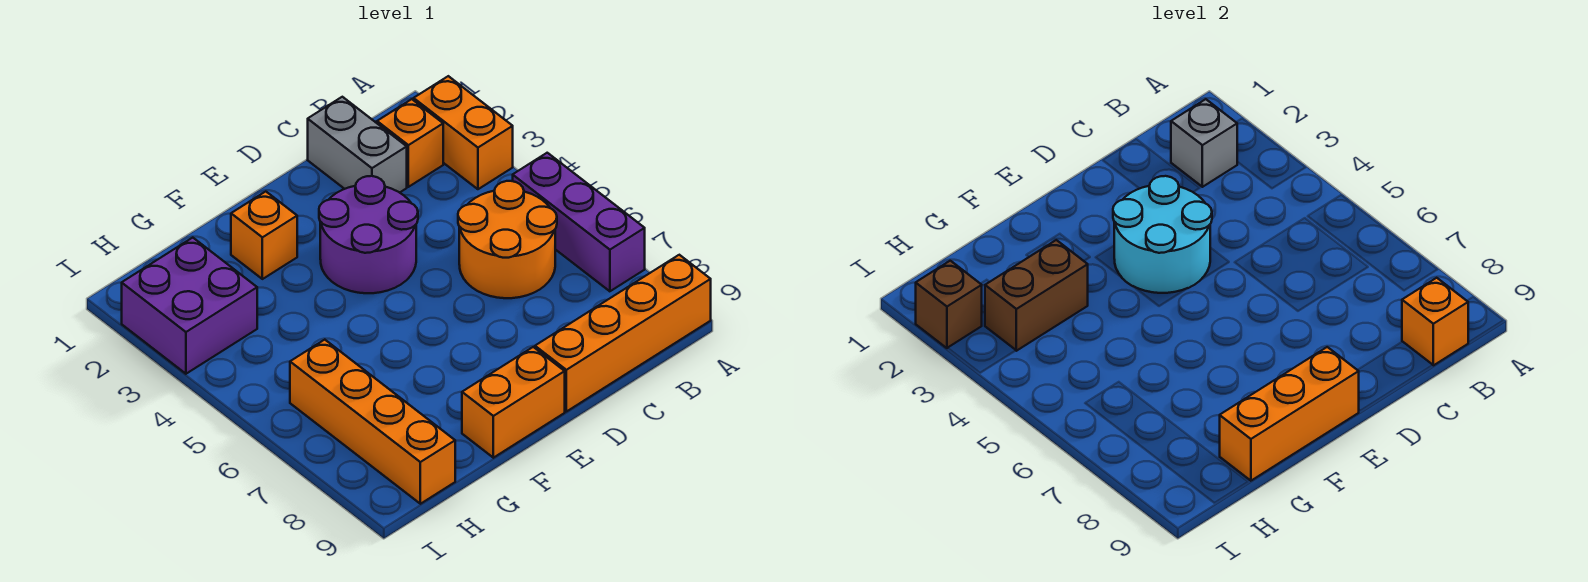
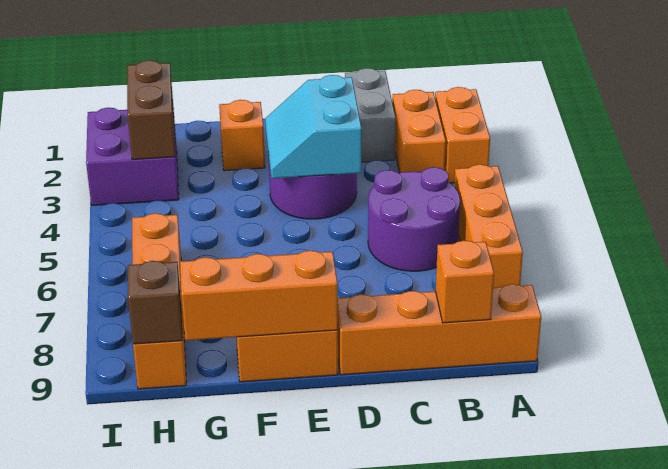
purple brick A5:A7 level 1 -> orange brick A5:A7 level 1
orange brick B2 level 1 -> orange brick B2:B3 level 1
grey brick B2 level 2 -> none
orange round brick B5:C6 level 1 -> purple round brick B5:C6 level 1
cyan round brick D3:E4 level 2 -> cyan slope D3:E4 level 2 top D
brown brick G3:H3 level 2 -> brown brick H2:H3 level 2
brown brick I2 level 2 -> brown brick H9 level 2

